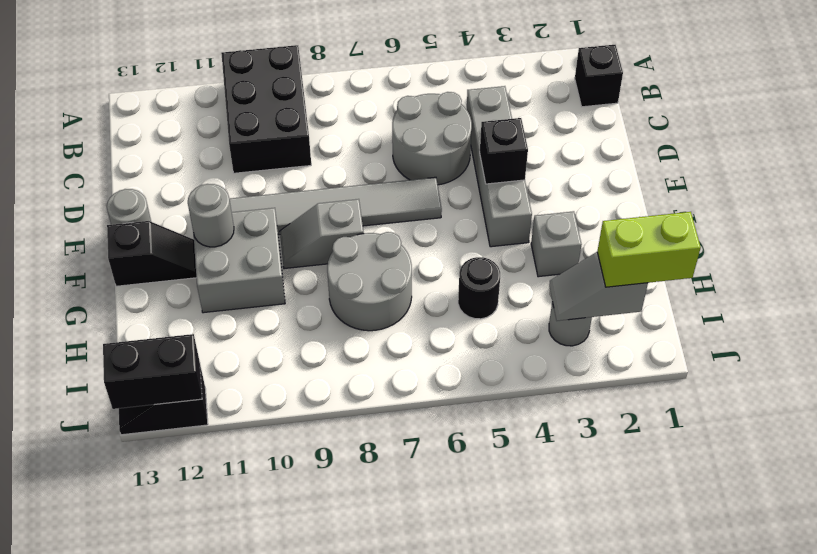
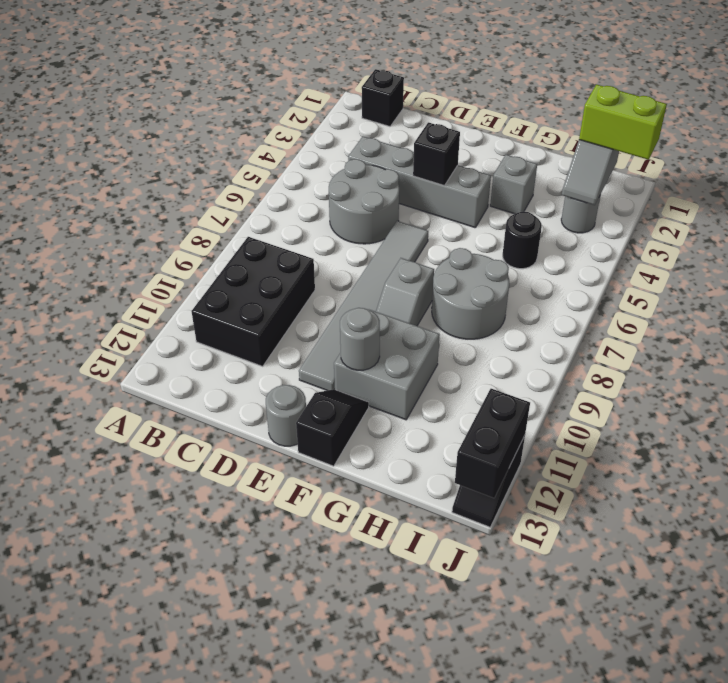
black brick A9:C10 level 1 -> black brick B9:C11 level 1
lime brick I1:I2 level 3 -> lime brick I2:J2 level 3

